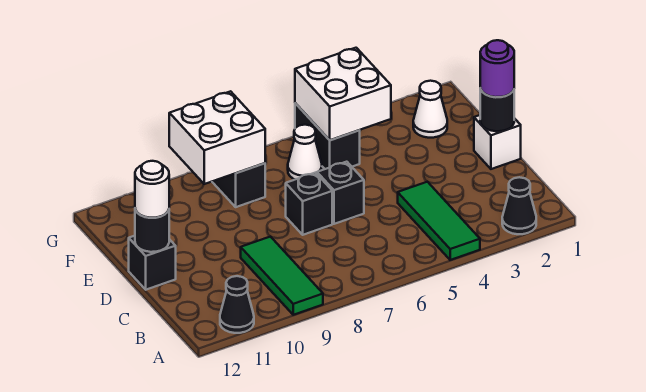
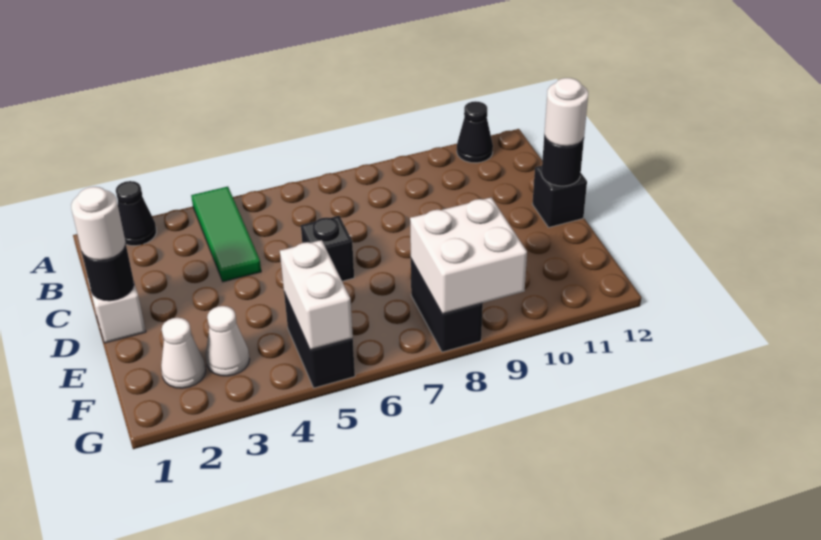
green tile A9:C9 level 1 -> none
purple round brick D1 level 3 -> white round brick D1 level 3
black brick D7 level 1 -> none
white brick F4:G5 level 2 -> white brick F5:G5 level 2
white cone F6 level 1 -> white cone F3 level 1

